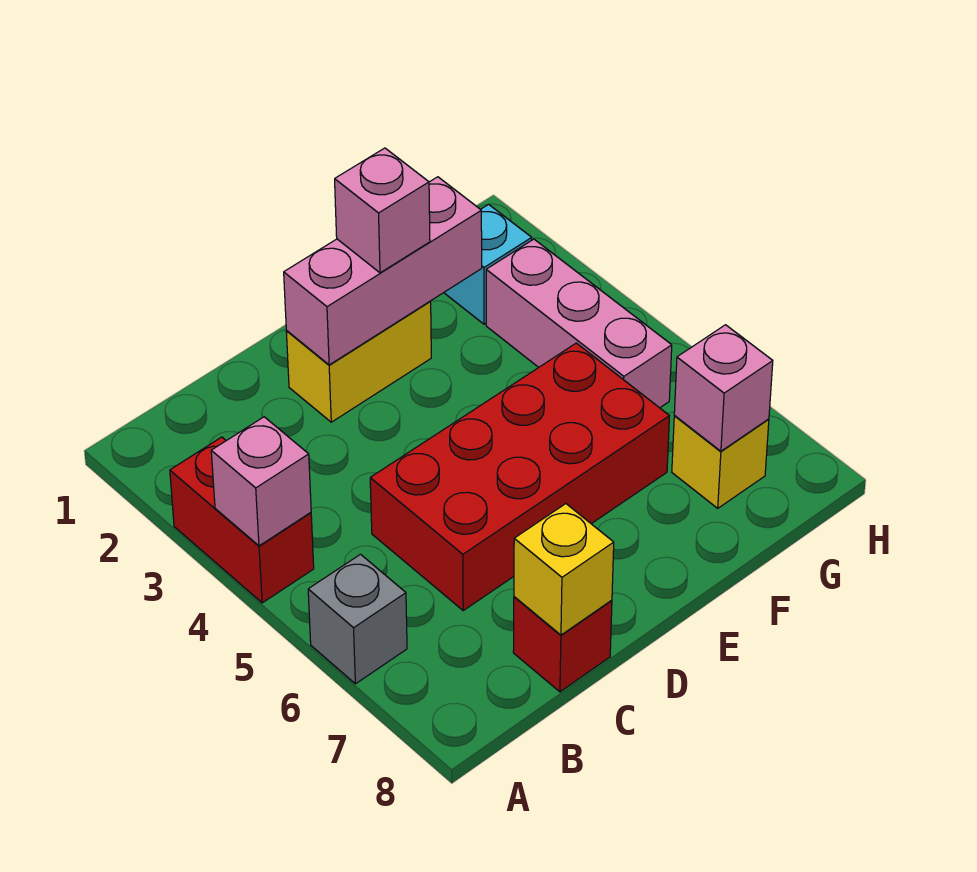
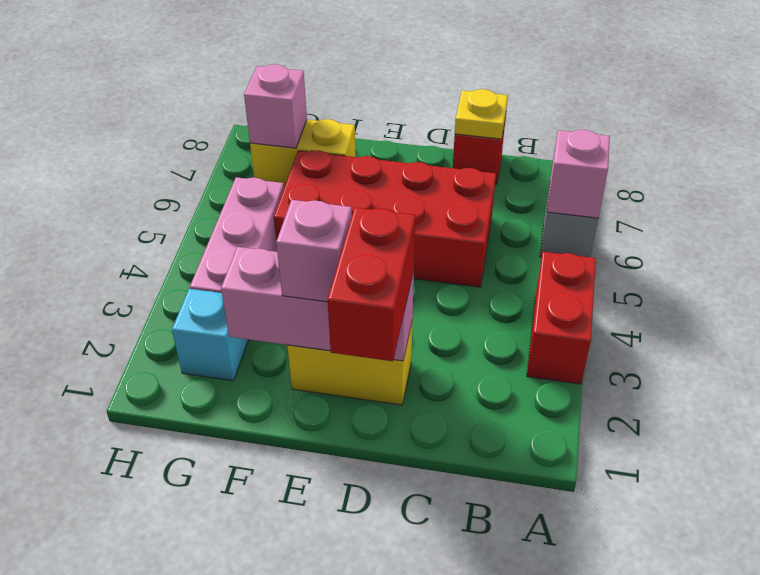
pink brick A4 level 2 -> pink brick A6 level 2
yellow brick C8 level 2 -> yellow plate C8 level 2
none -> red brick D1:D2 level 3
yellow brick G7 level 1 -> yellow brick F7:G7 level 1

